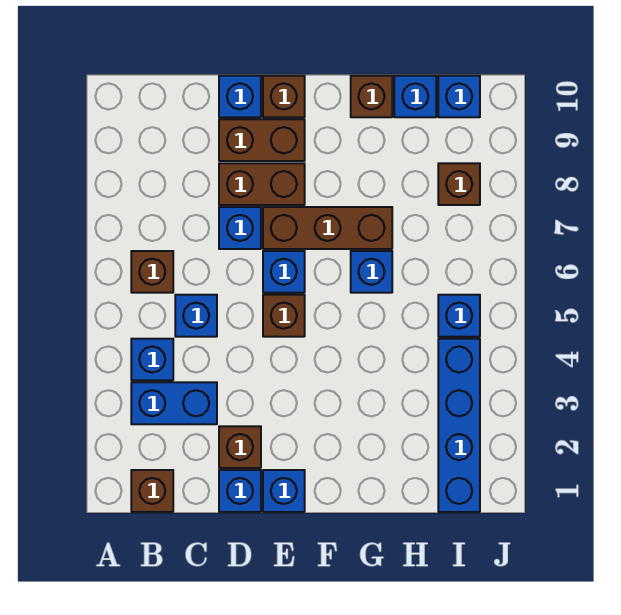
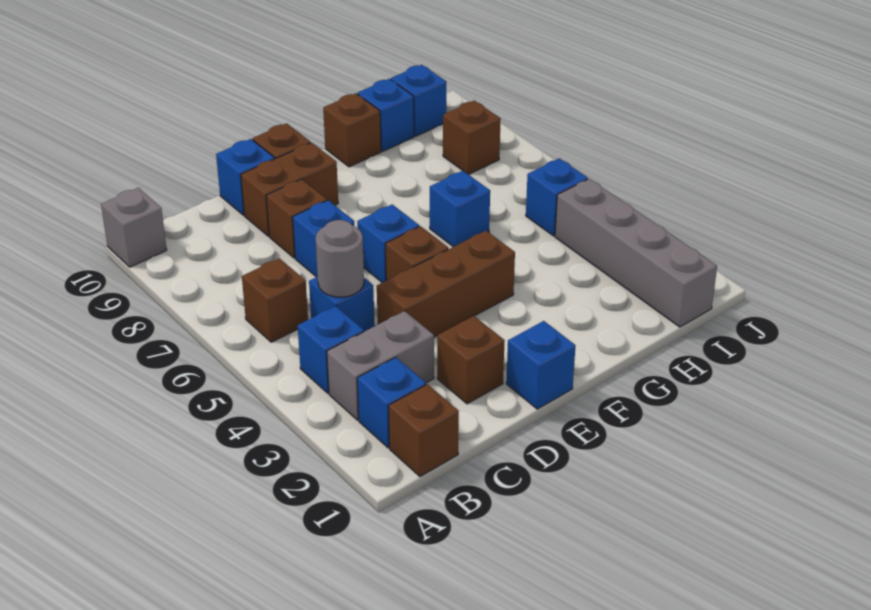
none -> grey brick A10 level 1
blue brick B3:C3 level 1 -> grey brick B3:C3 level 1
none -> grey round brick C5 level 2
blue brick D1 level 1 -> blue brick B2 level 1
brown brick D8:E8 level 1 -> brown brick D8 level 1
brown brick E7:G7 level 1 -> brown brick D4:F4 level 1
blue brick I1:I4 level 1 -> grey brick I1:I4 level 1

